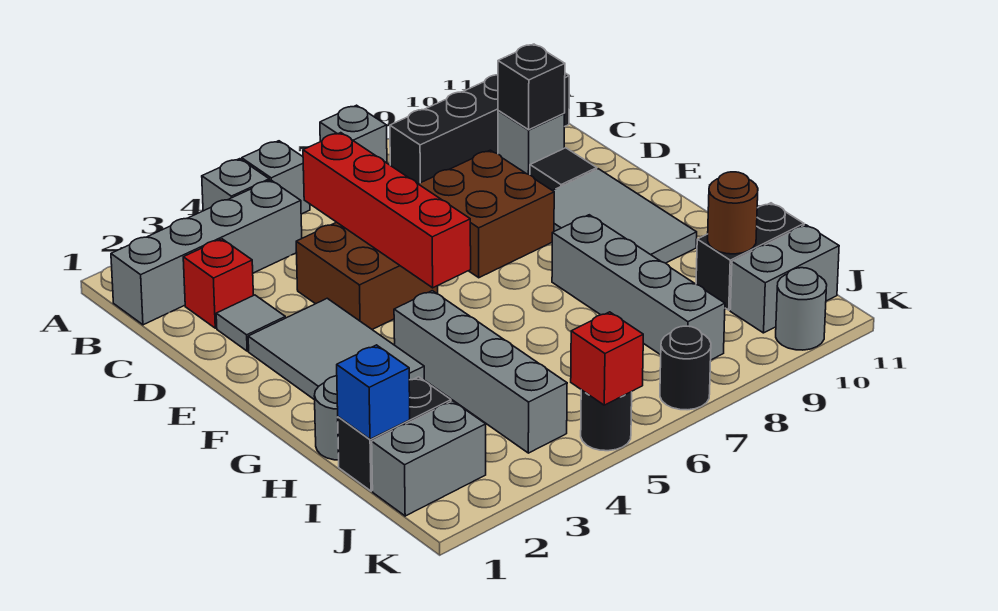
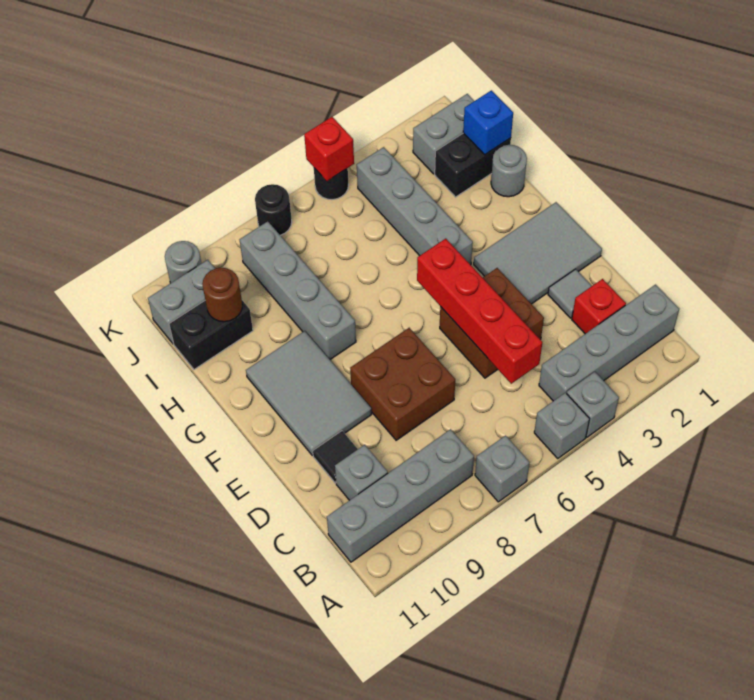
black brick B8:B11 level 1 -> grey brick B8:B11 level 1
black brick C10 level 2 -> none
grey tile E2:G3 level 1 -> grey tile E1:F3 level 1

